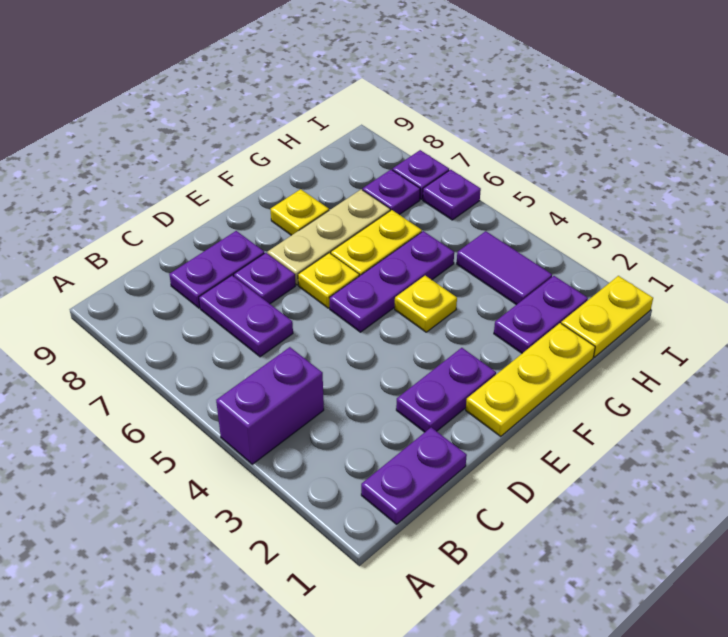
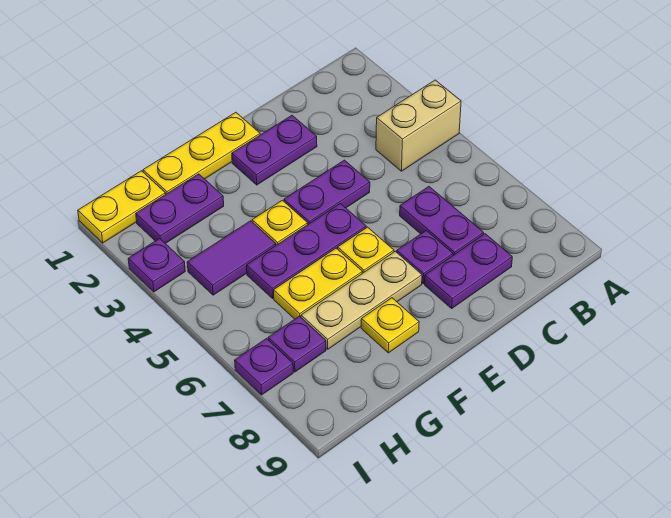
purple brick A4:B4 level 1 -> tan brick A4:B4 level 1
purple plate B1:C1 level 1 -> purple plate D4:E4 level 1
purple tile H3:H4 level 1 -> purple tile G4:H4 level 1
purple plate I6 level 1 -> purple plate I3 level 1

